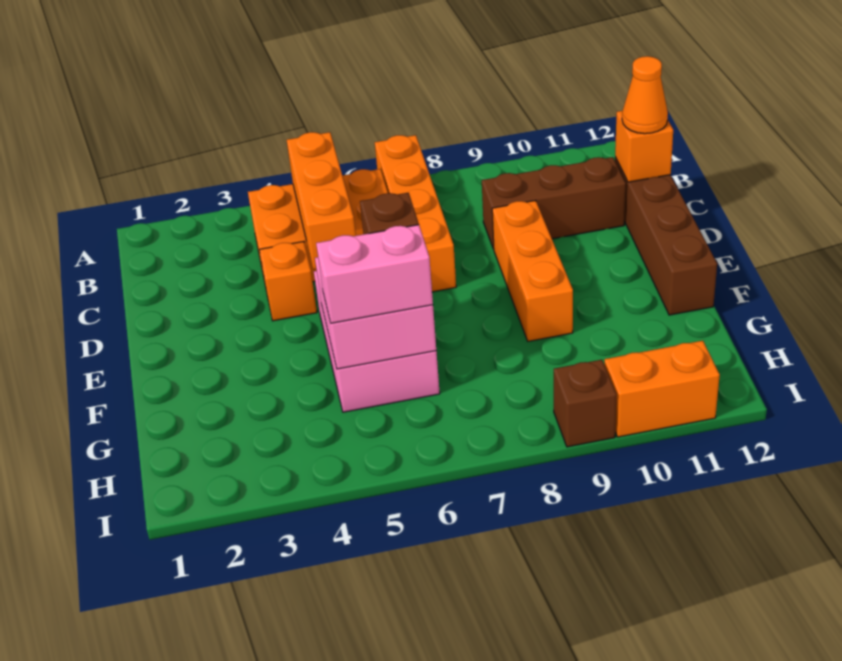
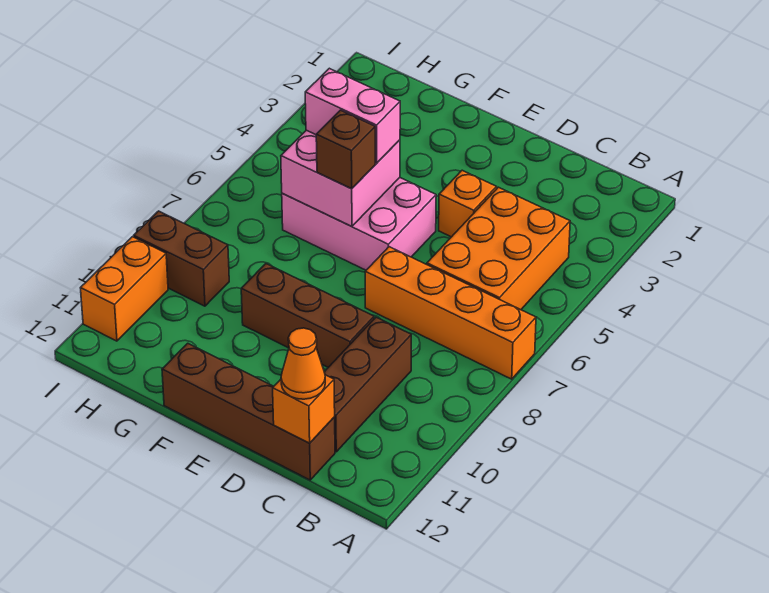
orange brick B5:D5 level 2 -> none
orange brick D9:F9 level 1 -> brown brick D9:F9 level 1
pink brick G5:G6 level 3 -> pink brick F5:G5 level 3
brown brick I9 level 1 -> brown brick H9:I9 level 1

